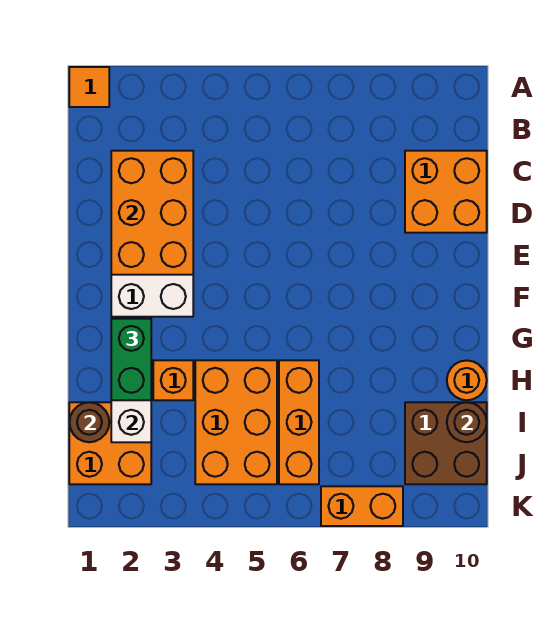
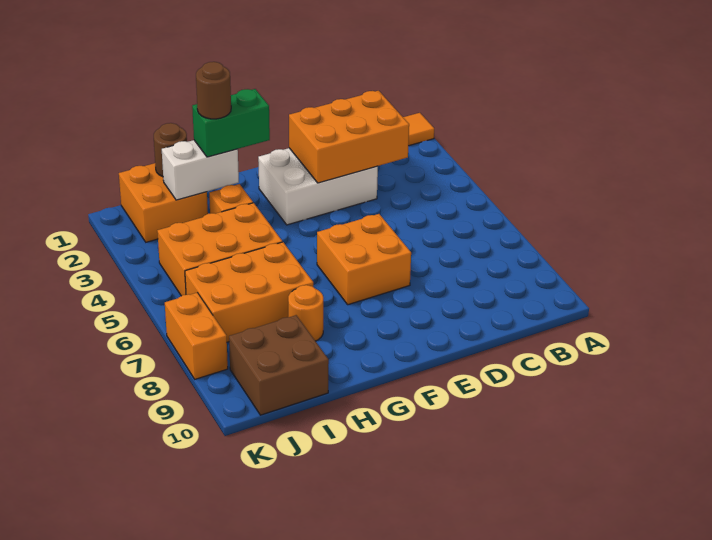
orange brick C9:D10 level 1 -> orange brick E6:F7 level 1
orange brick H6:J6 level 1 -> orange brick H6:J7 level 1
orange round brick H10 level 1 -> orange round brick H8 level 1
brown round brick I10 level 2 -> brown round brick H2 level 4

